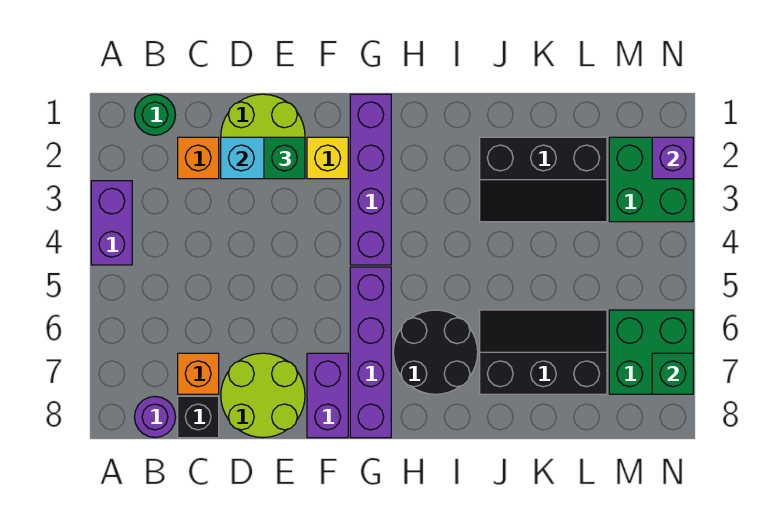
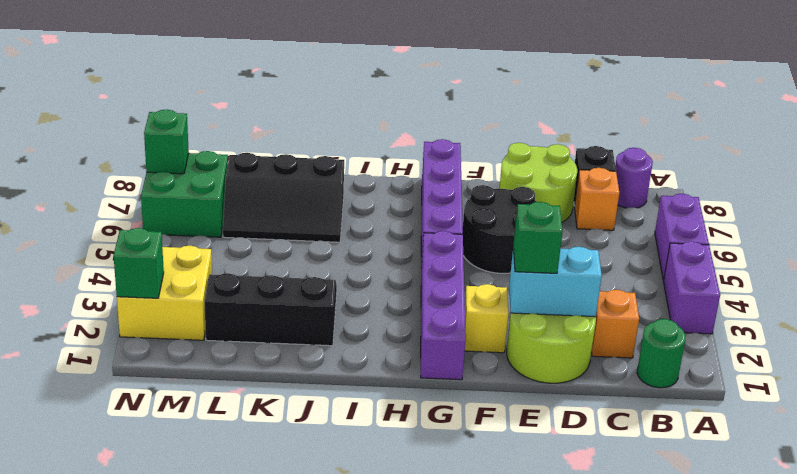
purple brick F7:F8 level 1 -> purple brick A5:A6 level 1
black round brick H6:I7 level 1 -> black round brick E5:F6 level 1
green brick M2:N3 level 1 -> yellow brick M2:N3 level 1
purple brick N2 level 2 -> green brick N2 level 2

